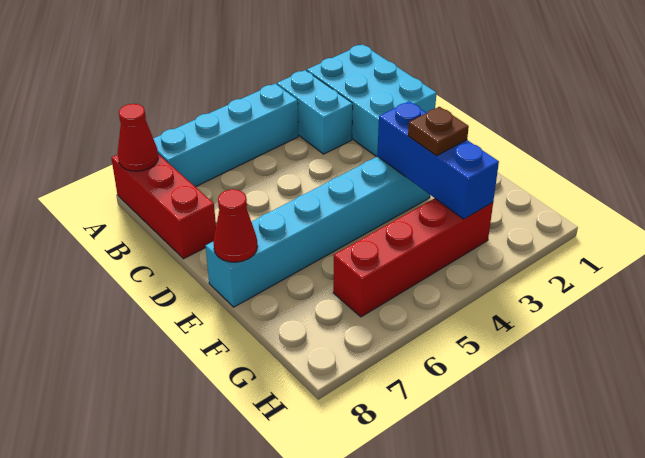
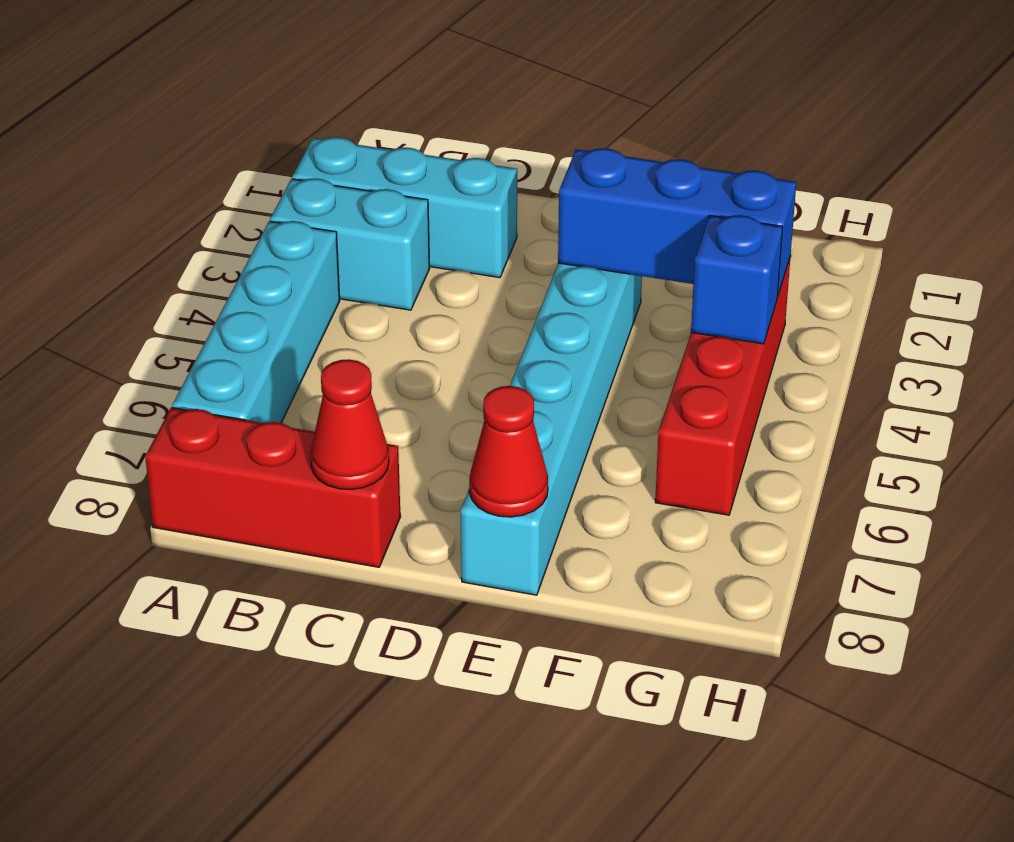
cyan brick A1:C2 level 1 -> cyan brick A2:C2 level 1
red cone A8 level 2 -> red cone C8 level 2
brown plate F3 level 3 -> none
none -> blue brick G4 level 2

